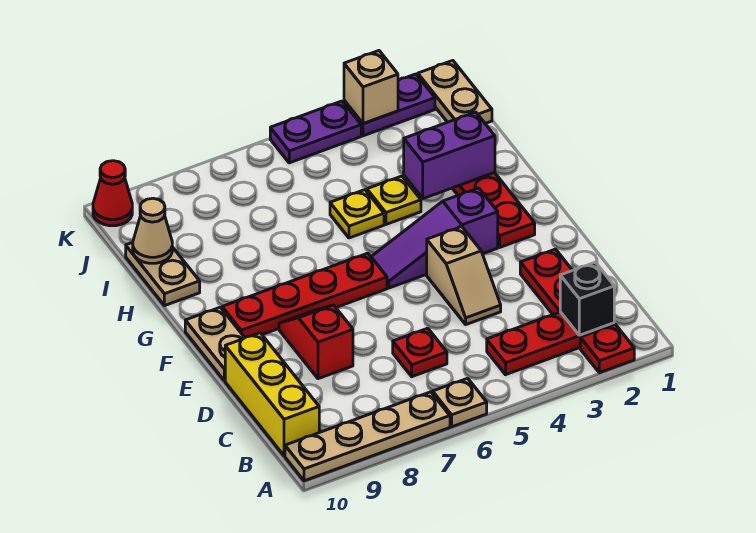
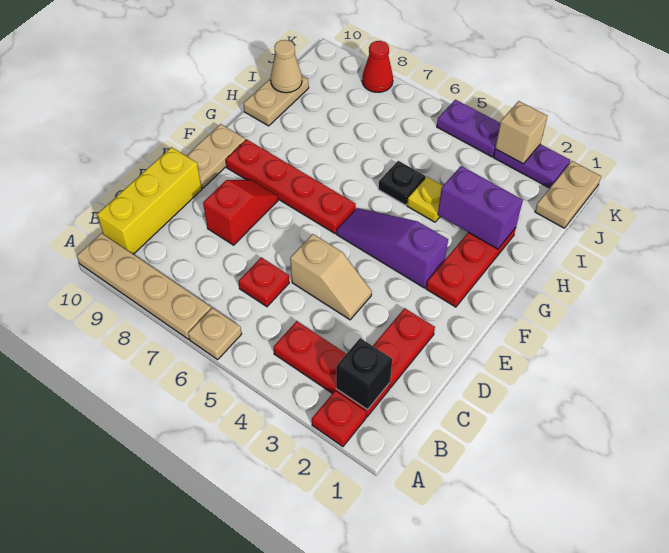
tan slope D4:E4 level 1 top E -> tan slope D4:D5 level 1 top 5
yellow plate H5 level 1 -> black plate H5 level 1
red cone K10 level 1 -> red cone K8 level 1

